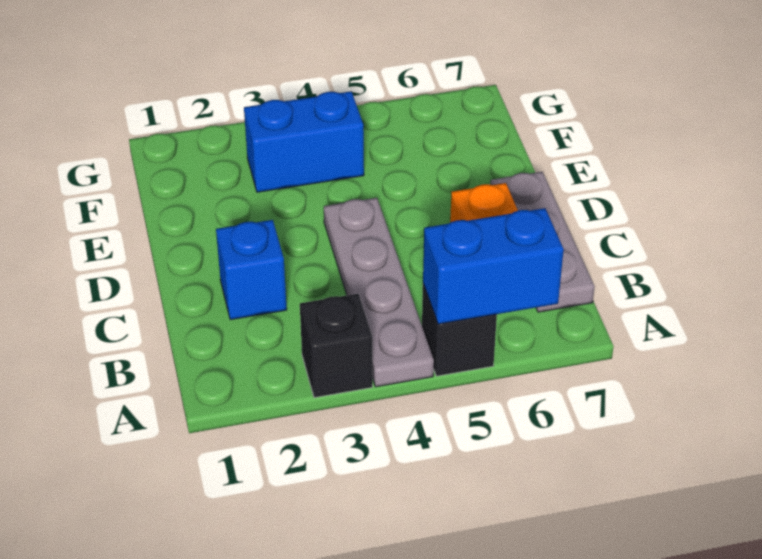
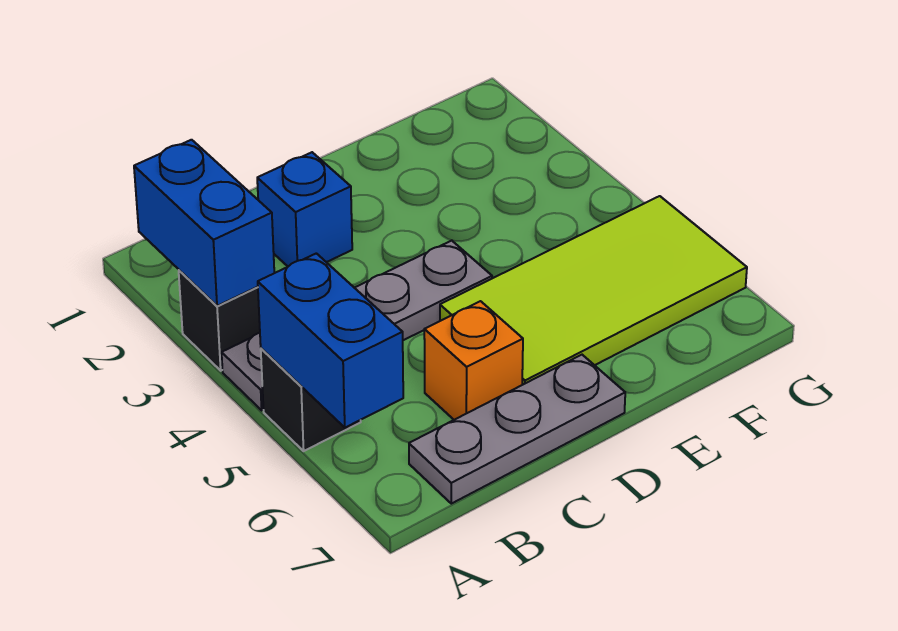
none -> lime tile D5:G6 level 1
blue brick F3:F4 level 1 -> blue brick A2:A3 level 2

